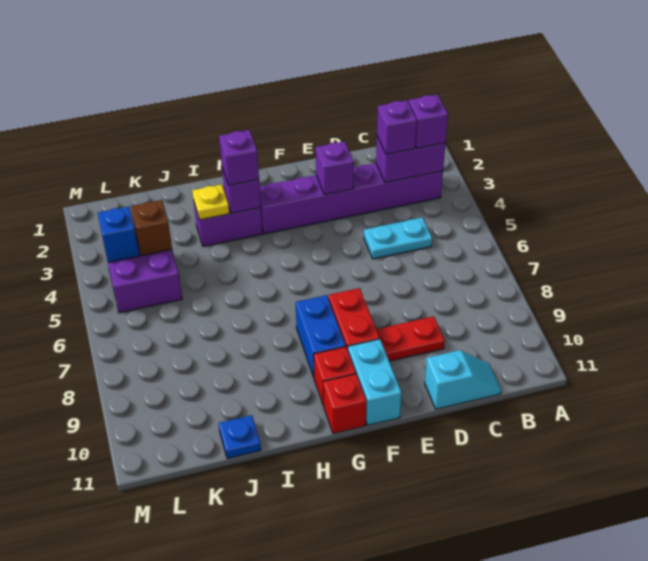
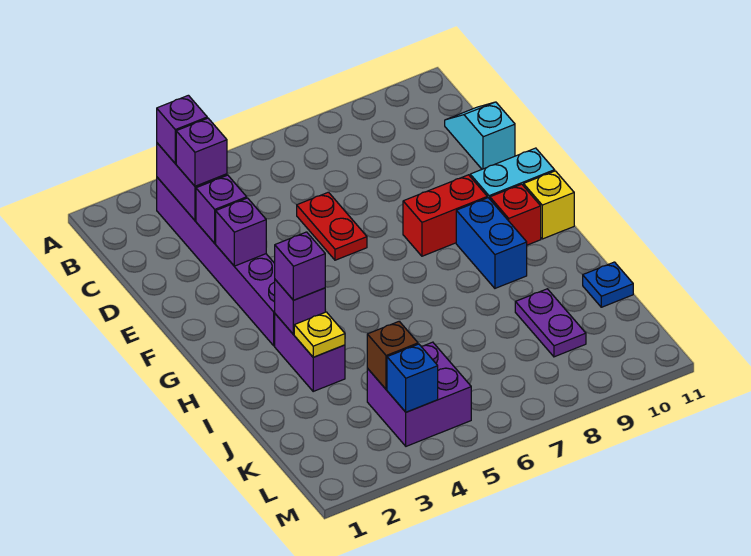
cyan plate C5:D5 level 1 -> none
none -> purple brick D3 level 2
red plate D9:E9 level 1 -> red plate D6:E6 level 1
blue brick G8:G9 level 1 -> blue brick G9:H9 level 1
red brick G11 level 1 -> yellow brick G11 level 1
none -> purple plate J9:K9 level 1

